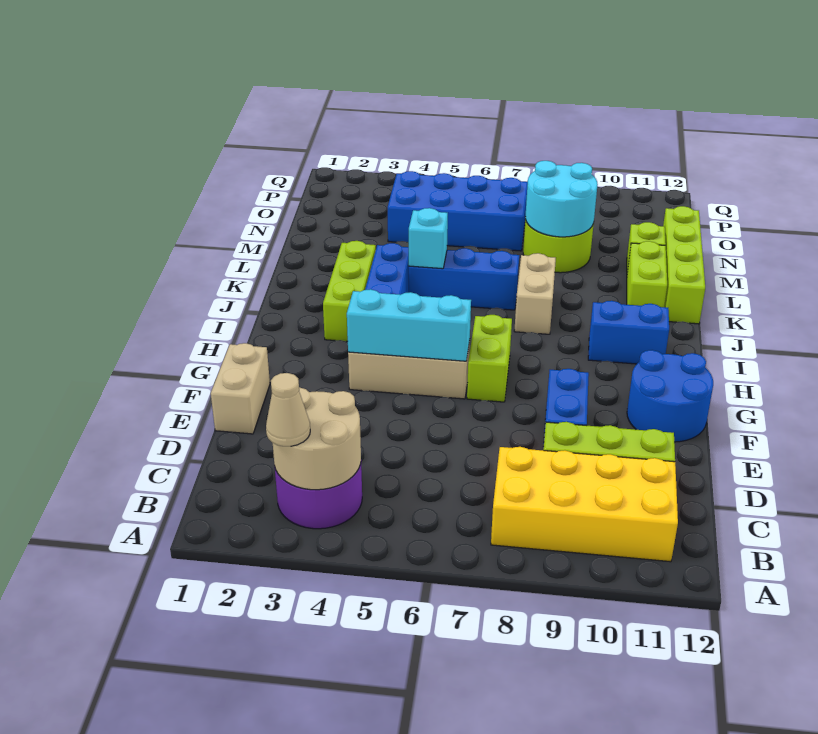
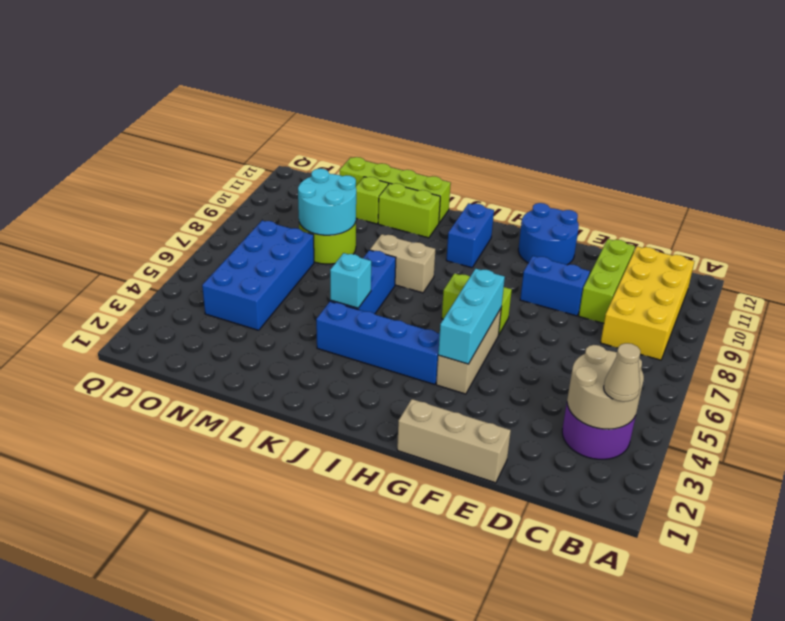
tan brick E1:F1 level 1 -> tan brick E1:G1 level 1
lime brick I3:K3 level 1 -> none

